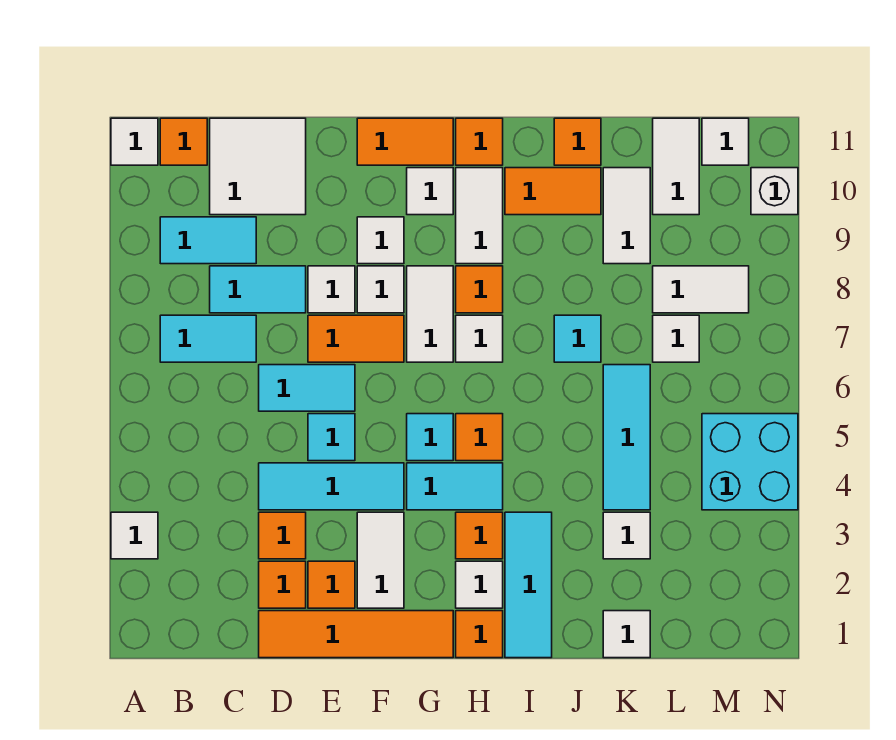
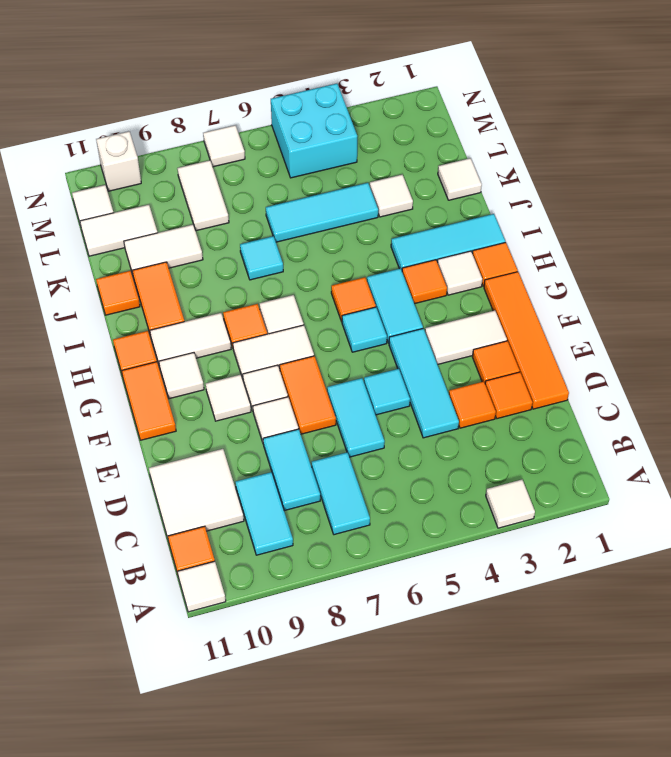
white tile L7 level 1 -> white tile N7 level 1

